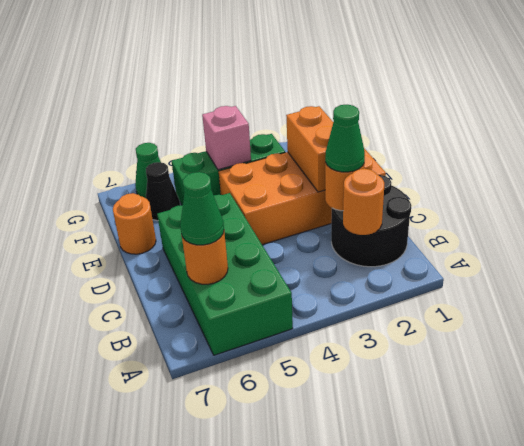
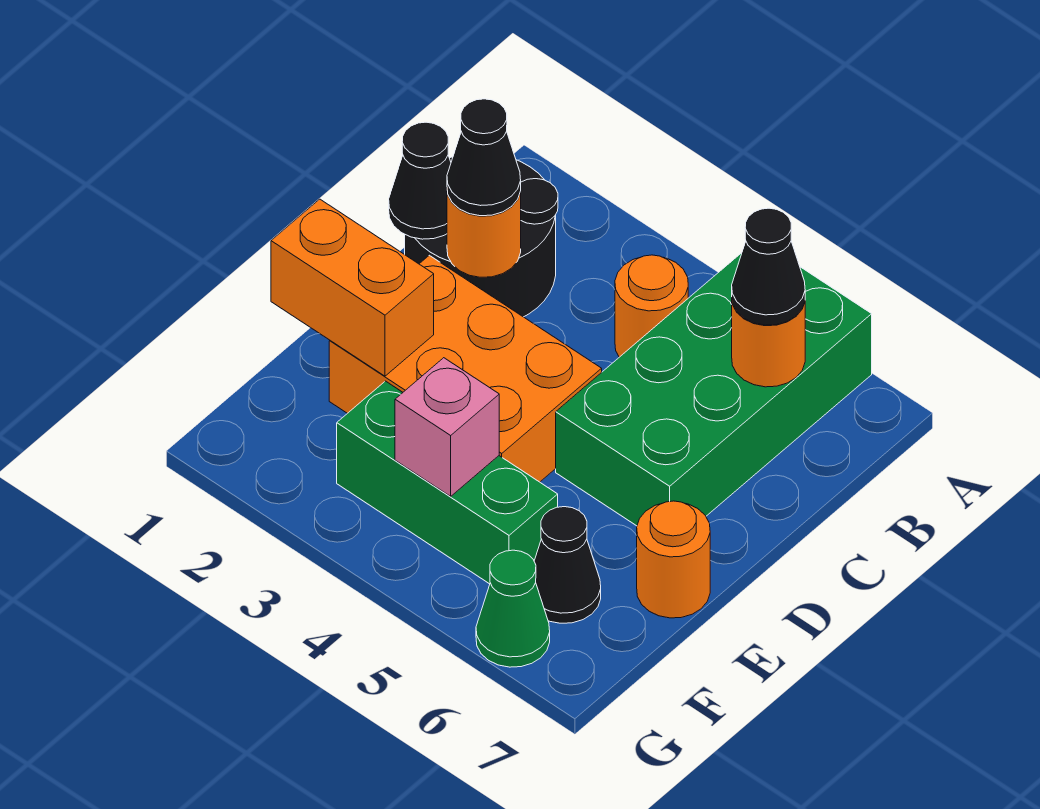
orange round brick B2 level 2 -> orange round brick B4 level 1
green cone B6 level 3 -> black cone B6 level 3
none -> black cone C1 level 2
green cone C2 level 3 -> black cone C2 level 3
orange brick D1:E4 level 1 -> orange brick D2:E4 level 1
orange brick D2:E2 level 2 -> orange brick E1:E2 level 2

